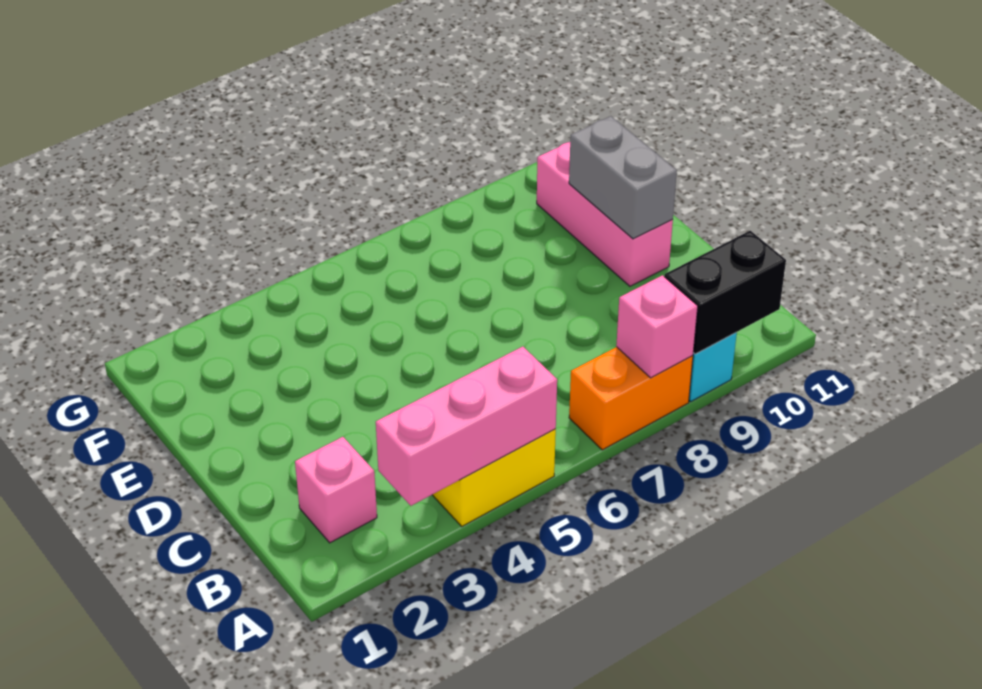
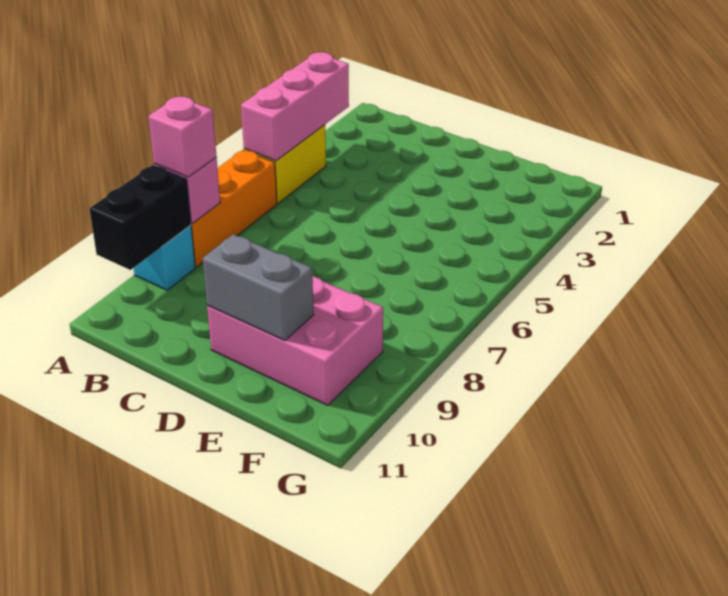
orange brick A7:A8 level 1 -> orange brick A6:A8 level 1
pink brick B2 level 1 -> pink brick A8 level 3
pink brick D10:F10 level 1 -> pink brick D9:F10 level 1

